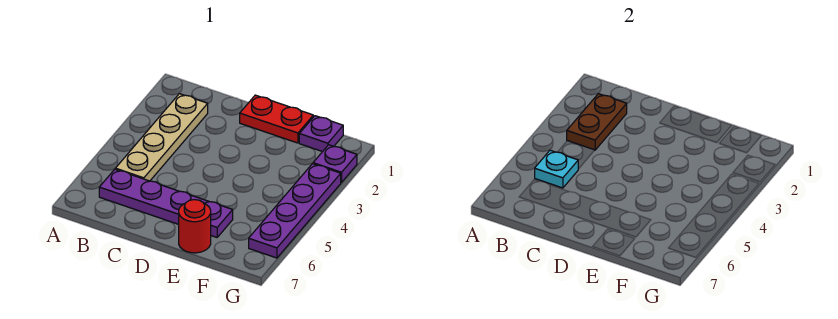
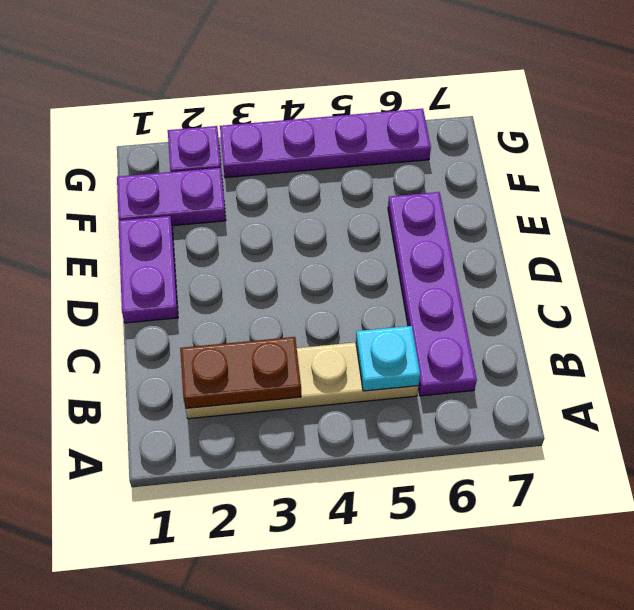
red plate D1:E1 level 1 -> purple plate D1:E1 level 1
red round brick E7 level 1 -> none
purple plate F1 level 1 -> purple plate F1:F2 level 1

